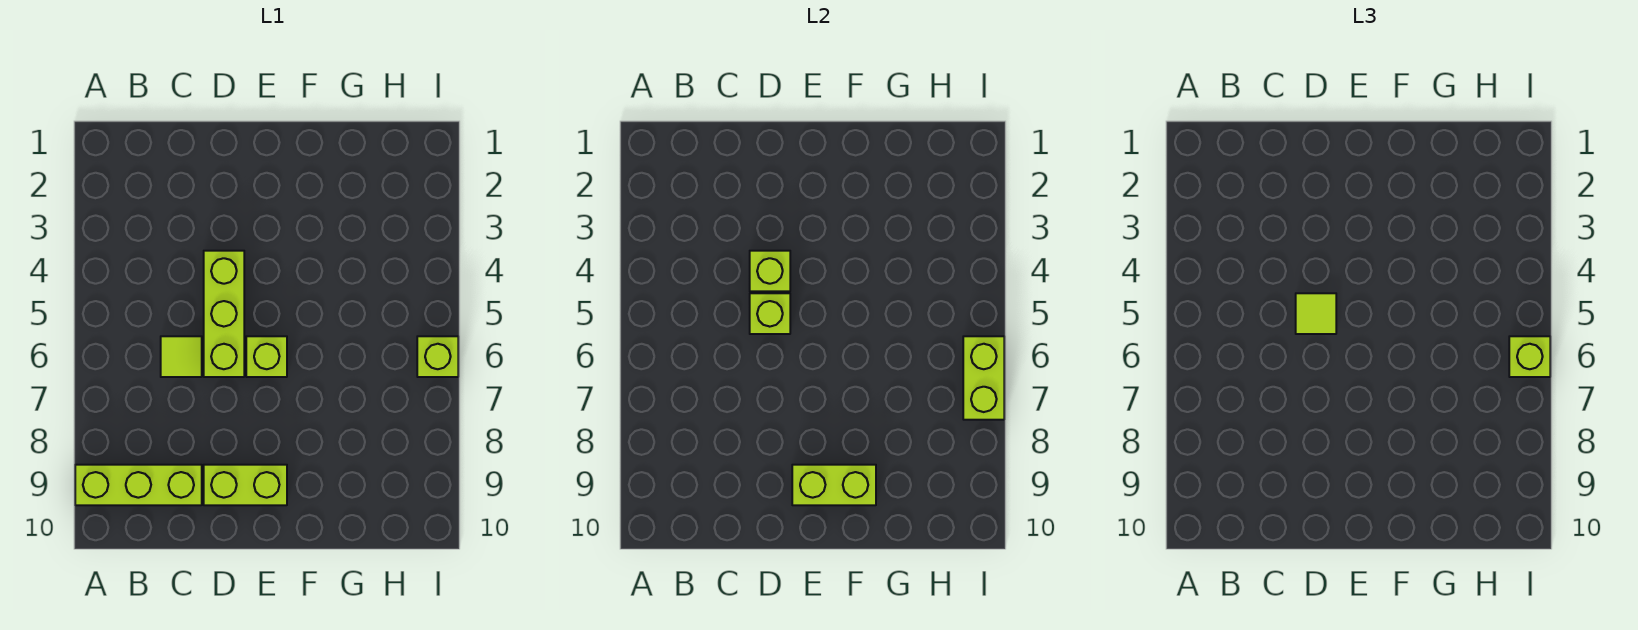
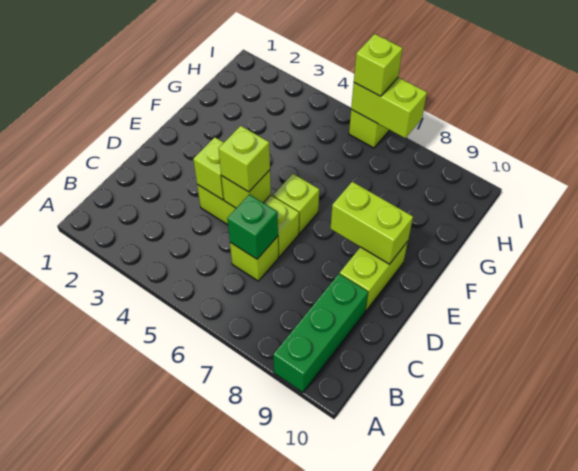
lime brick A9:C9 level 1 -> green brick A9:C9 level 1
lime tile C6 level 1 -> lime brick C6 level 1
none -> green brick C6 level 2
lime tile D5 level 3 -> lime brick D5 level 3
lime brick E9:F9 level 2 -> lime brick E8:E9 level 2

